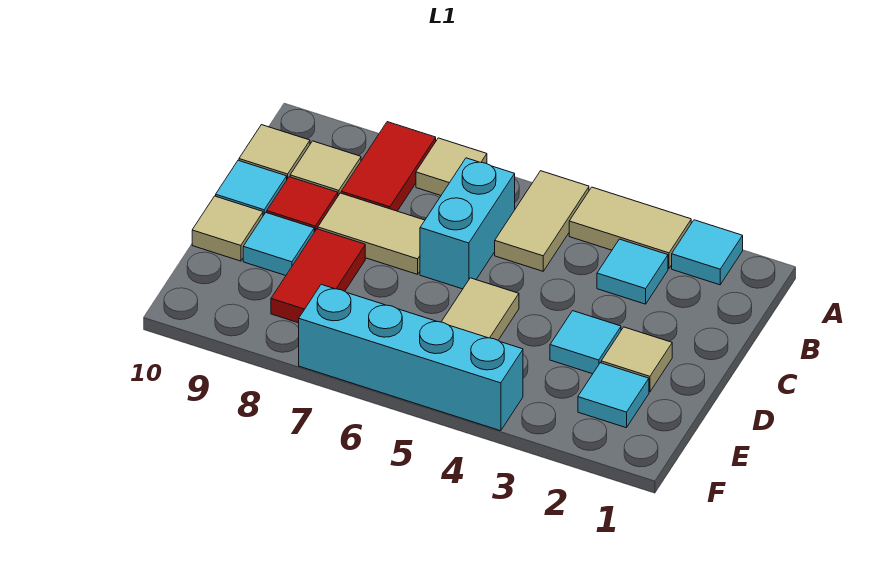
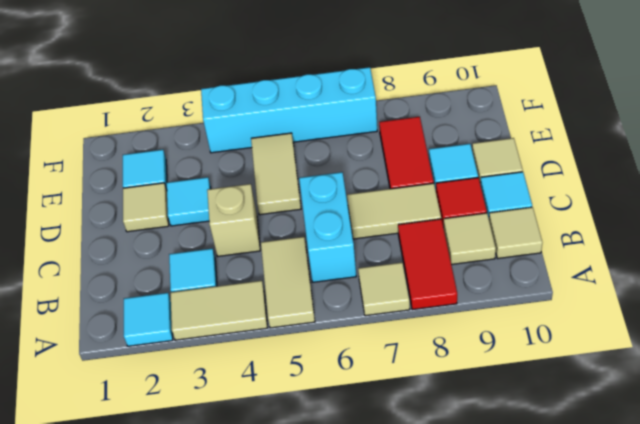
none -> tan brick C4 level 1

